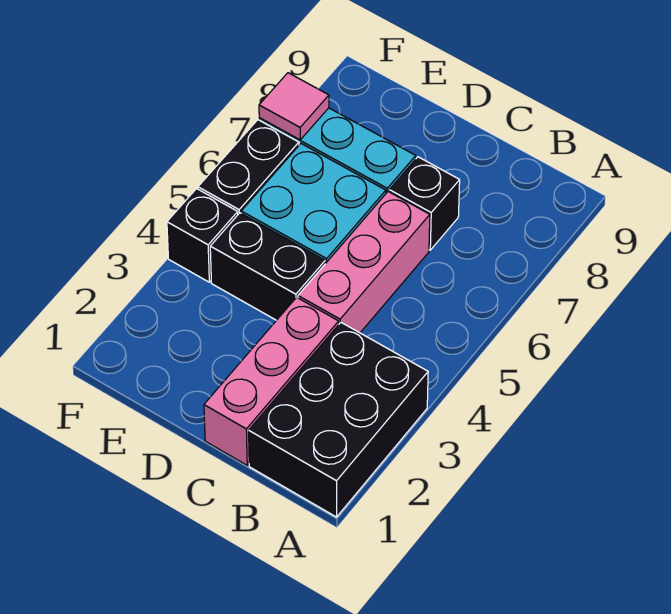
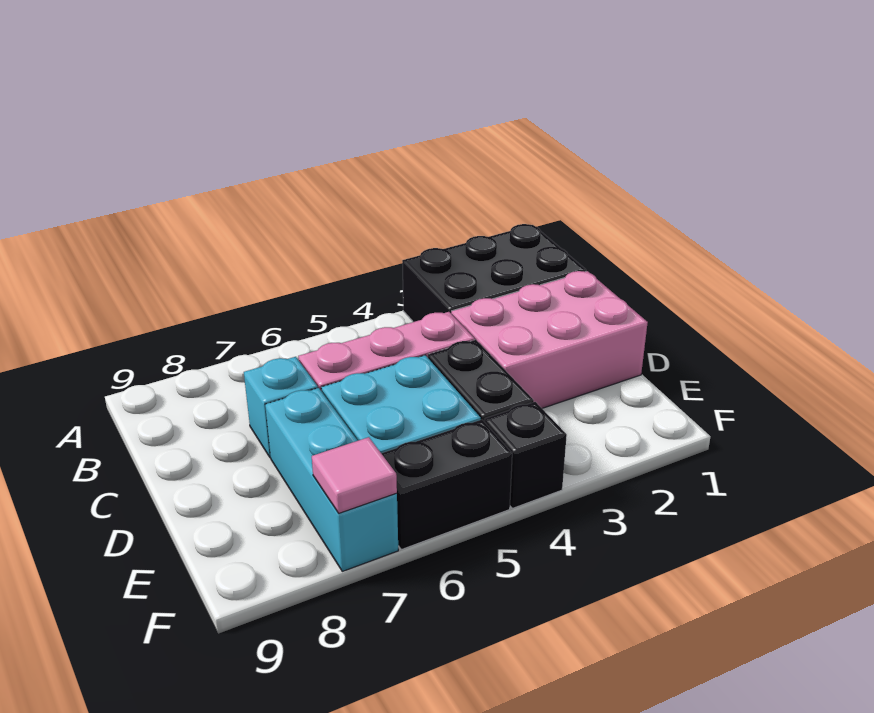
pink brick C1:C3 level 1 -> pink brick C1:D3 level 1
black brick C7 level 1 -> cyan brick C7 level 1

